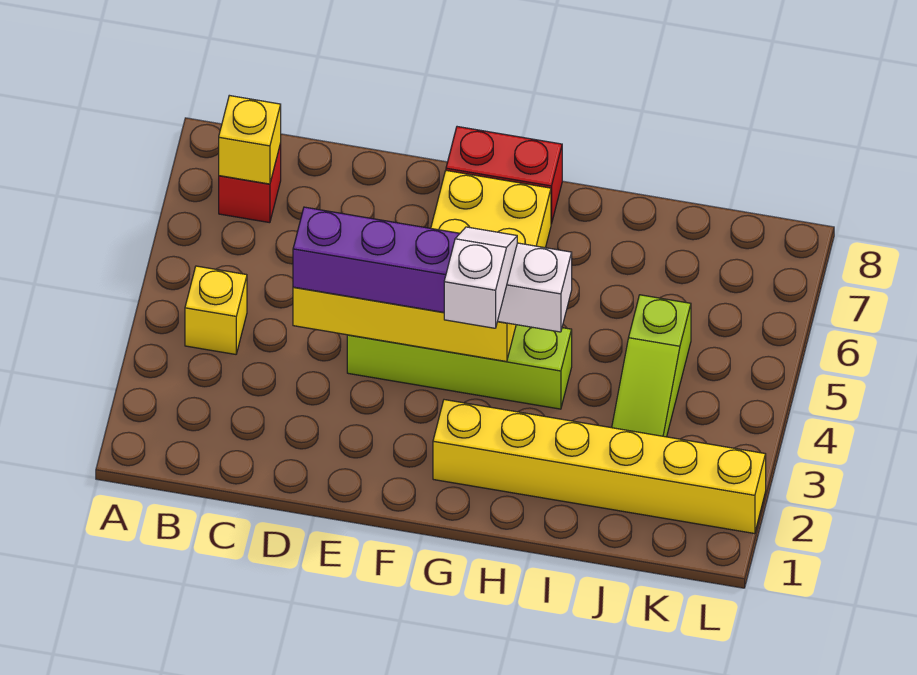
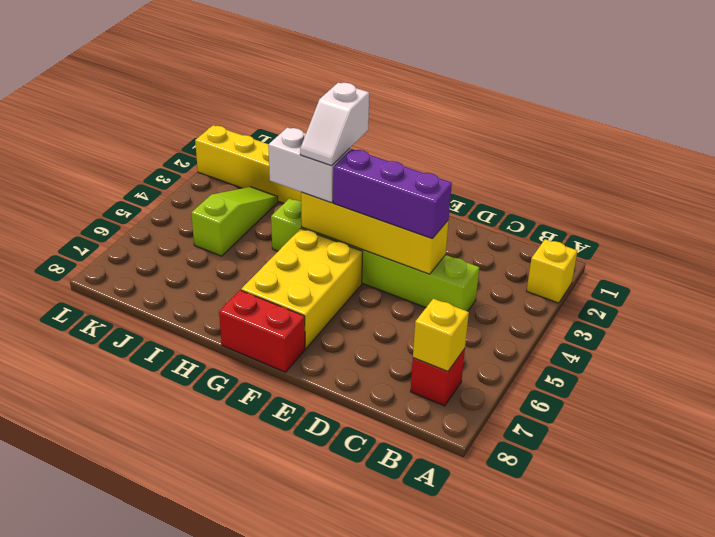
yellow brick B4 level 1 -> yellow brick A2 level 1
lime brick E4:H4 level 1 -> lime brick C4:H4 level 1

